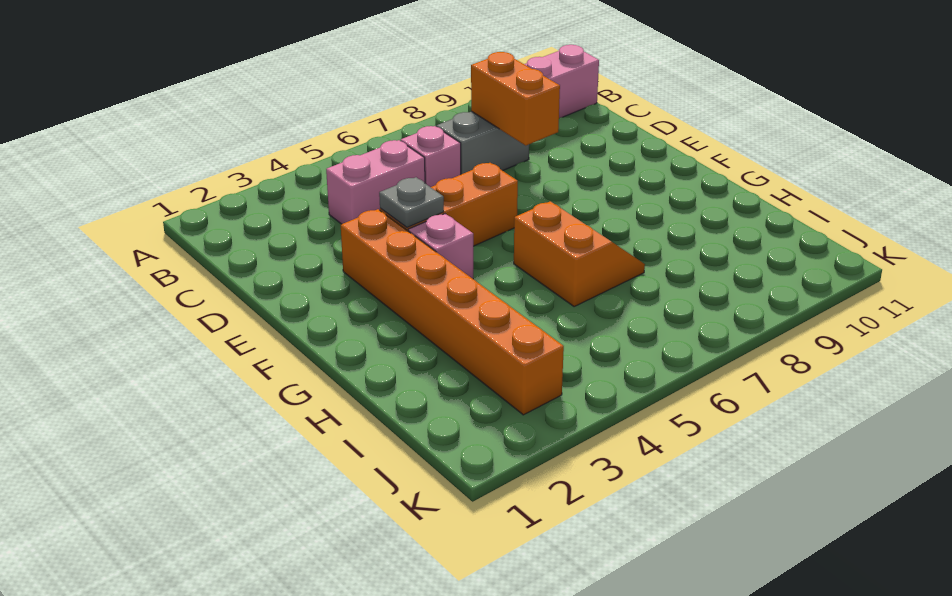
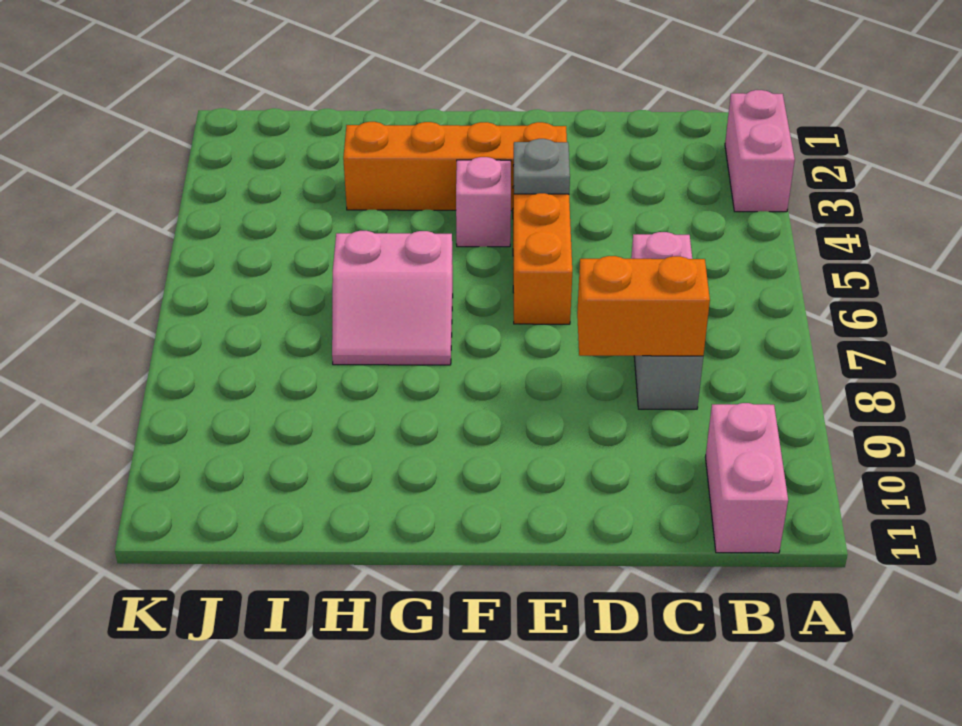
pink brick C4:C5 level 1 -> pink brick A2:A3 level 1
orange brick E3:J3 level 1 -> orange brick E3:H3 level 1
orange slope G6:H7 level 1 top 6 -> pink slope G6:H7 level 1 top 6

